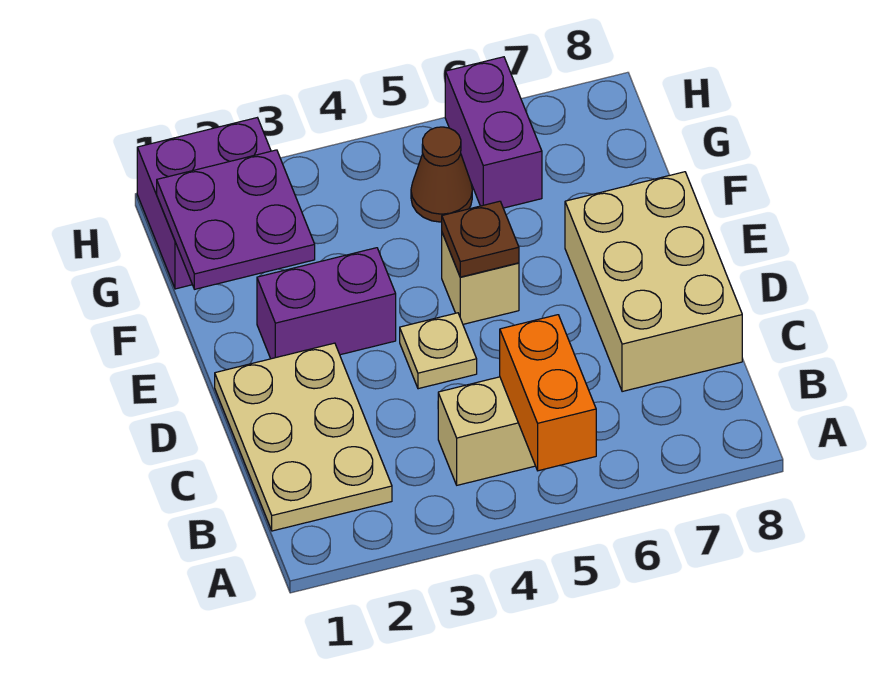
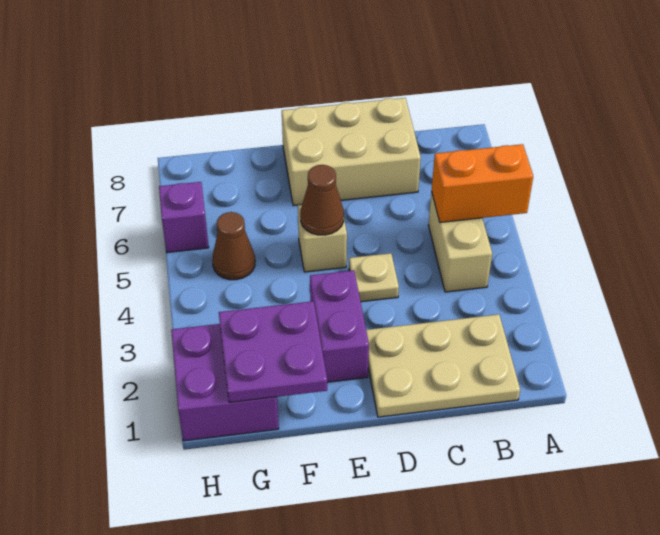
brown plate E5 level 2 -> brown cone E5 level 2
purple brick G6:H6 level 1 -> purple brick H6 level 1

